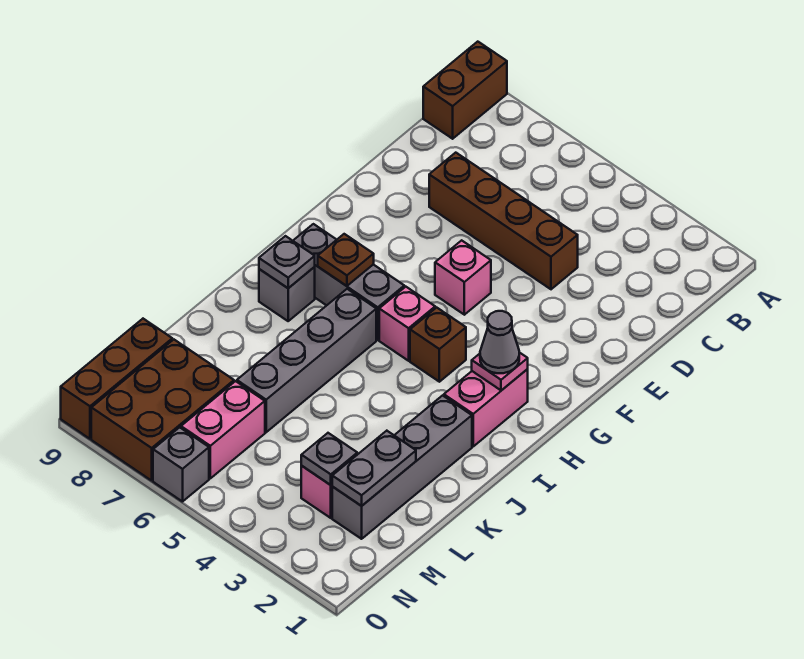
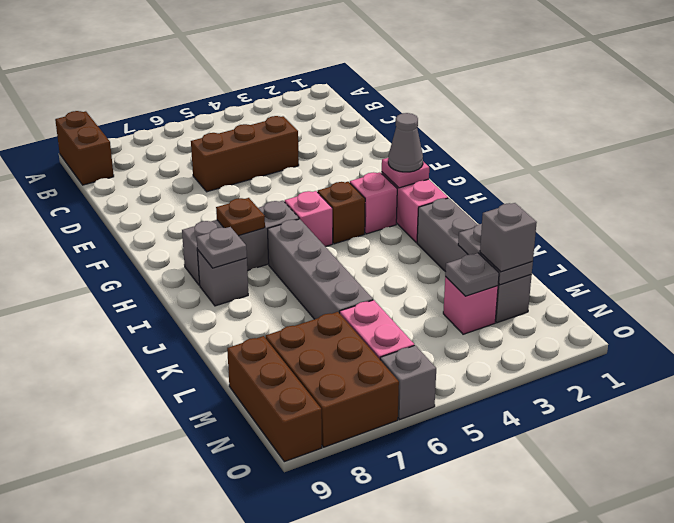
brown brick D4:D7 level 1 -> brown brick D4:D6 level 1
pink brick F5 level 1 -> pink brick H3 level 1
none -> grey brick M2 level 3

